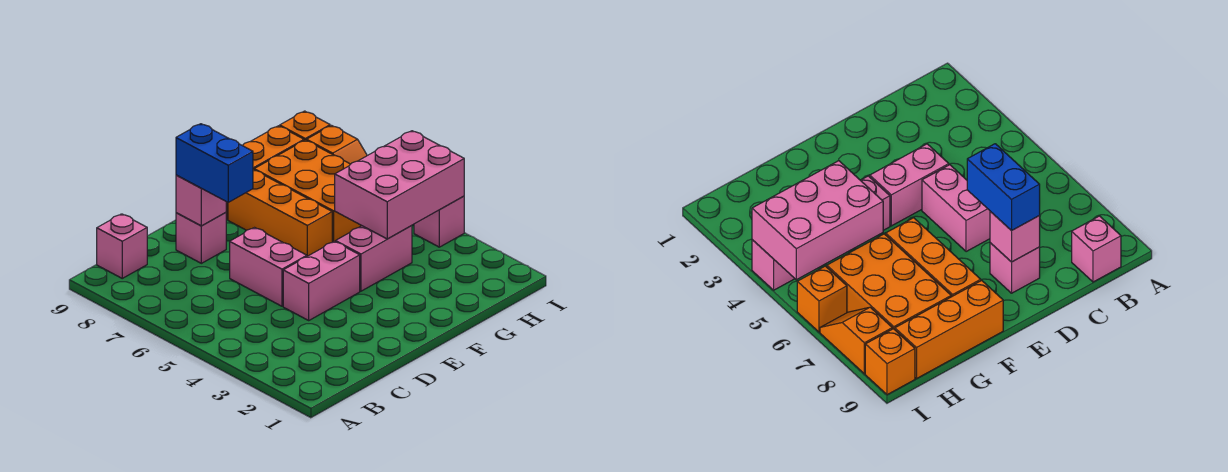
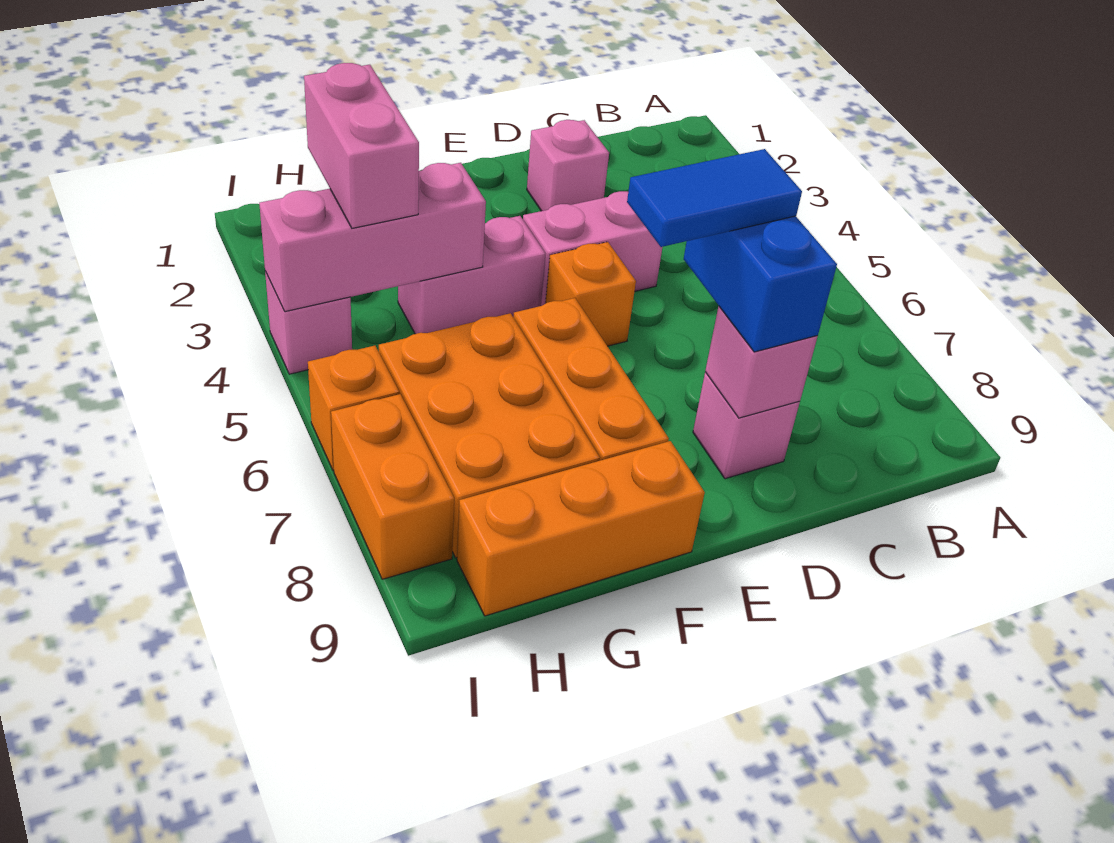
pink brick B9 level 1 -> pink brick D2 level 1
pink brick D5:D6 level 1 -> pink brick H3:H4 level 3
none -> blue tile D7:E7 level 4
pink brick G4:I5 level 2 -> pink brick G4:I4 level 2
orange slope I7:I8 level 1 top 8 -> orange brick I7:I8 level 1
orange brick I9 level 1 -> orange brick E5 level 1

